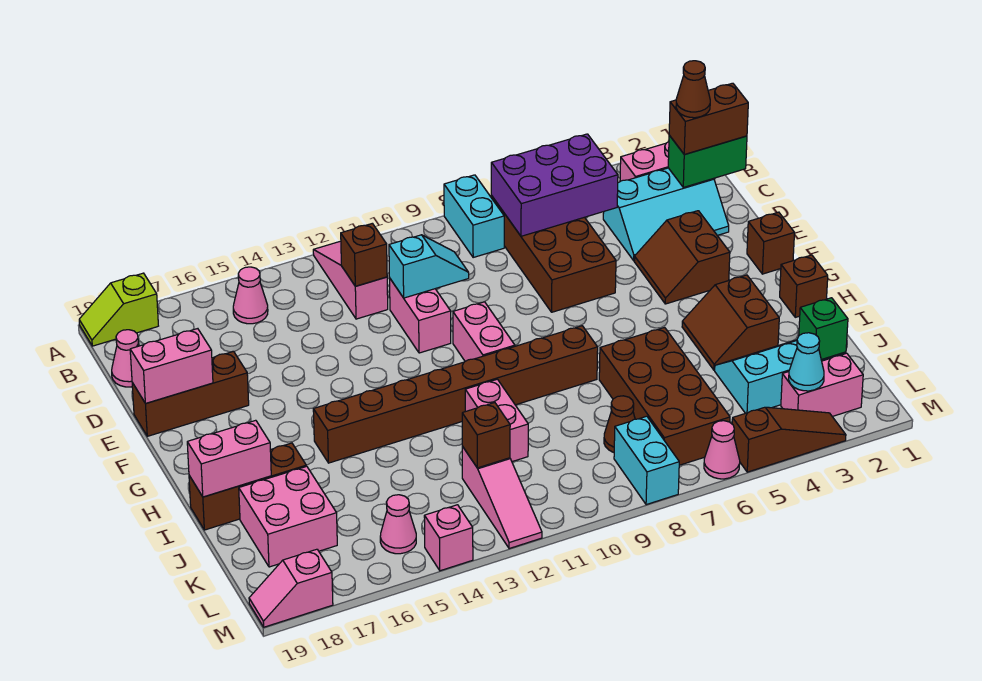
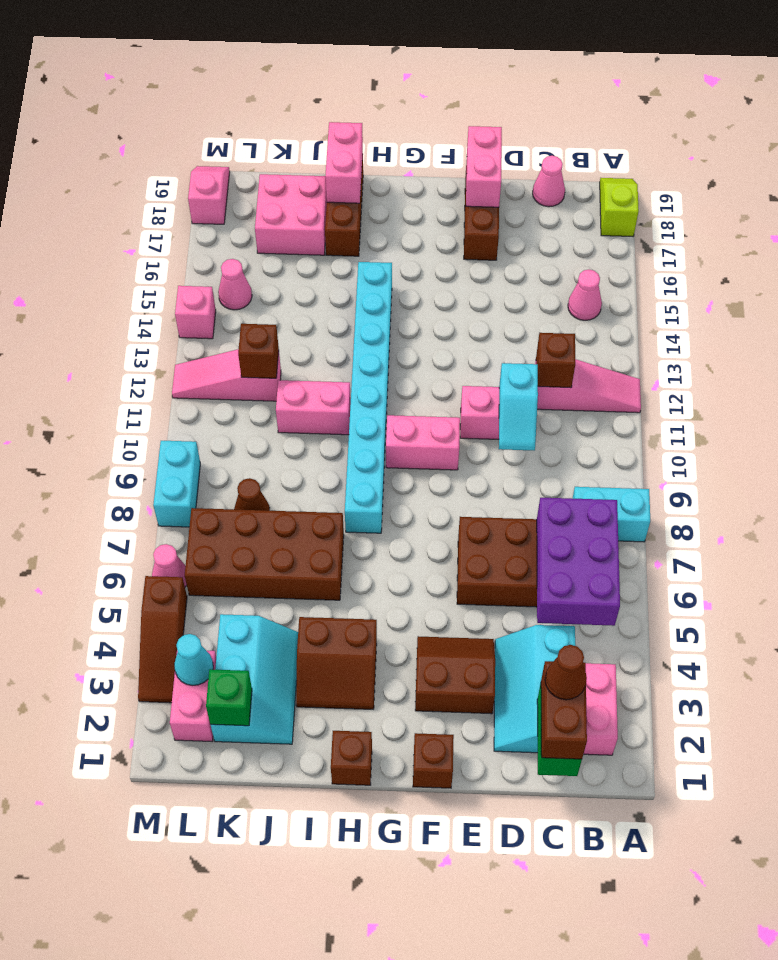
brown slope H3:I4 level 1 top 3 -> brown slope H3:I4 level 1 top 4
brown brick H8:H15 level 1 -> cyan brick H8:H15 level 1
cyan brick L8:M8 level 1 -> cyan brick M8:M9 level 1

